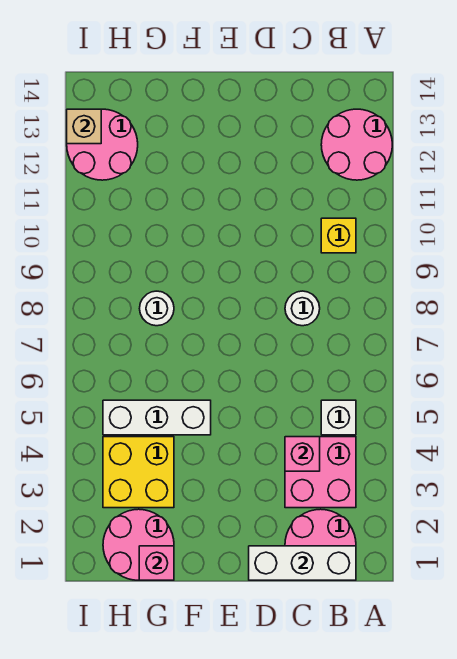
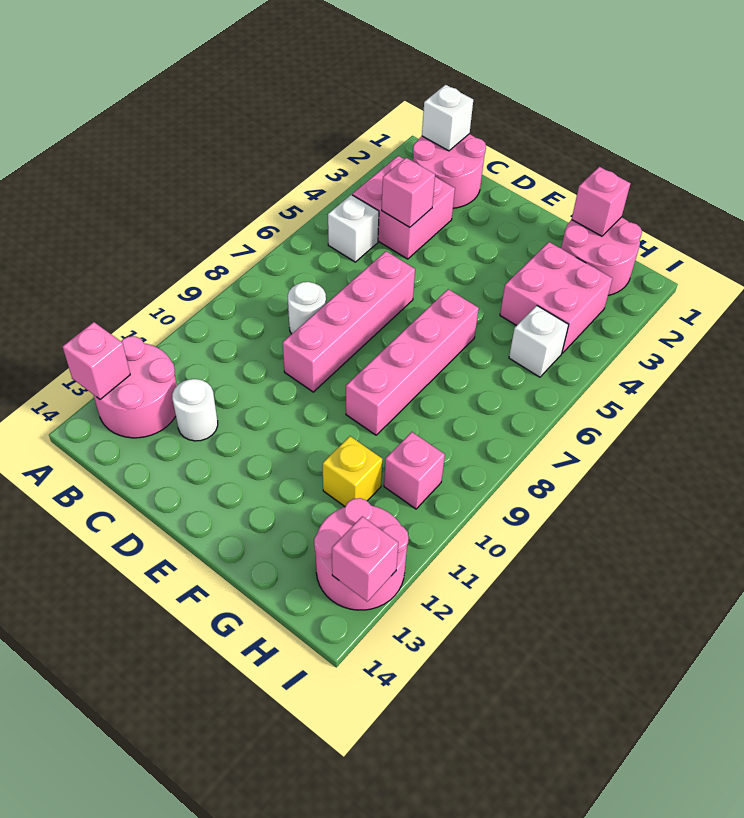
none -> pink brick A13 level 2
white brick B1:D1 level 2 -> white brick B1 level 2
yellow brick B10 level 1 -> yellow brick G11 level 1
none -> pink brick D6:D9 level 1
white brick F5:H5 level 1 -> white brick H5 level 1
none -> pink brick F6:F9 level 1
yellow brick G3:H4 level 1 -> pink brick G3:H4 level 1
white round brick G8 level 1 -> white round brick C12 level 1
none -> pink brick H10 level 1
tan brick I13 level 2 -> pink brick I13 level 2

